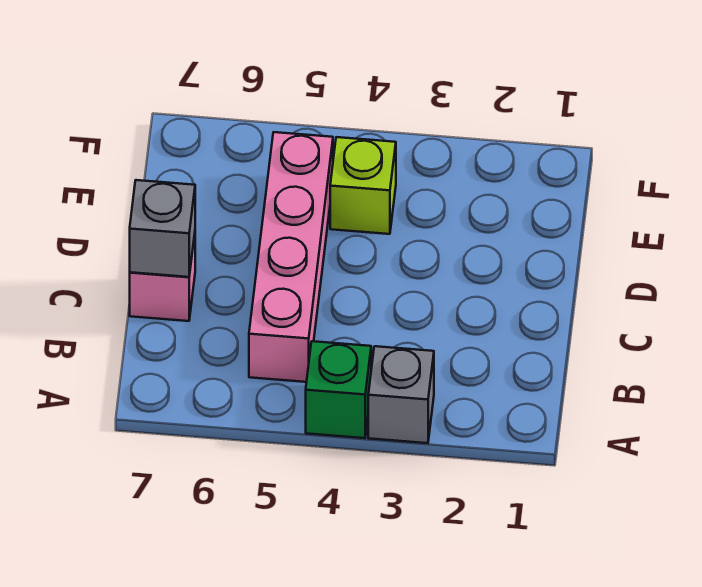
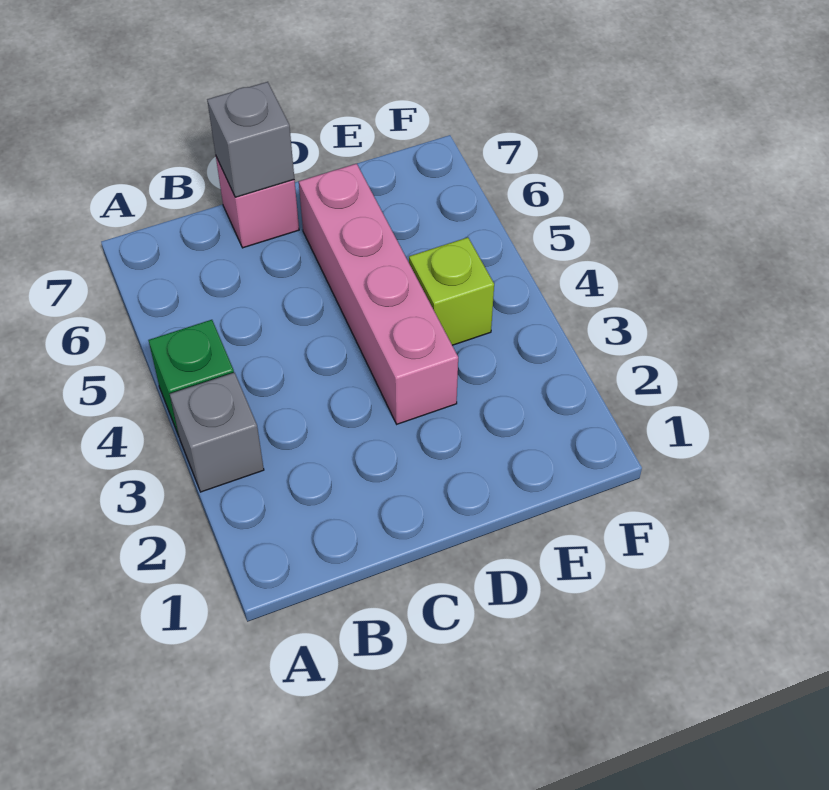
pink brick B5:E5 level 1 -> pink brick D3:D6 level 1

